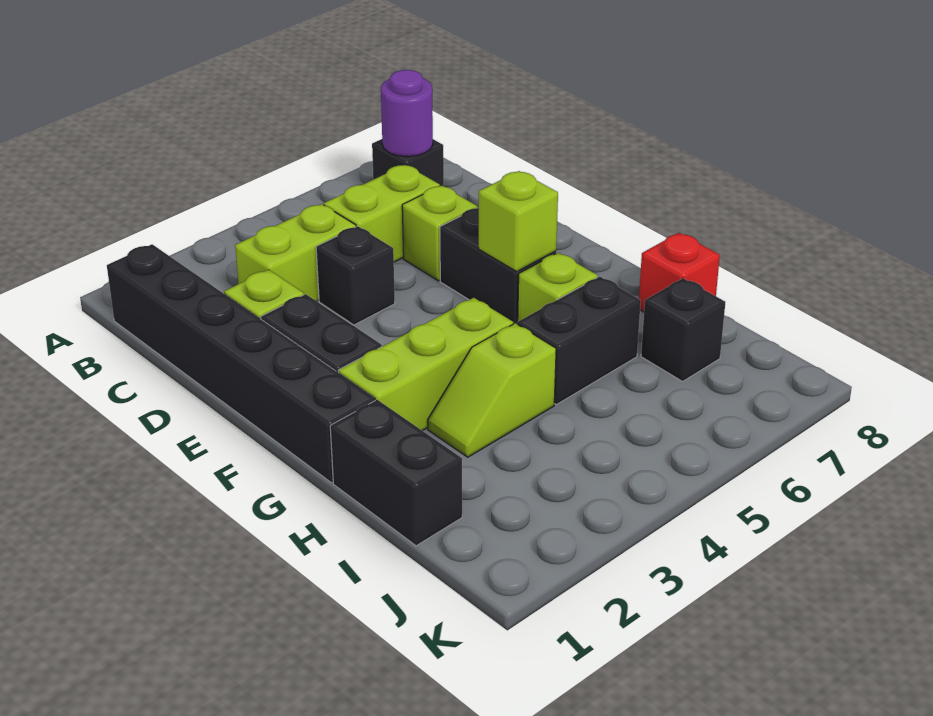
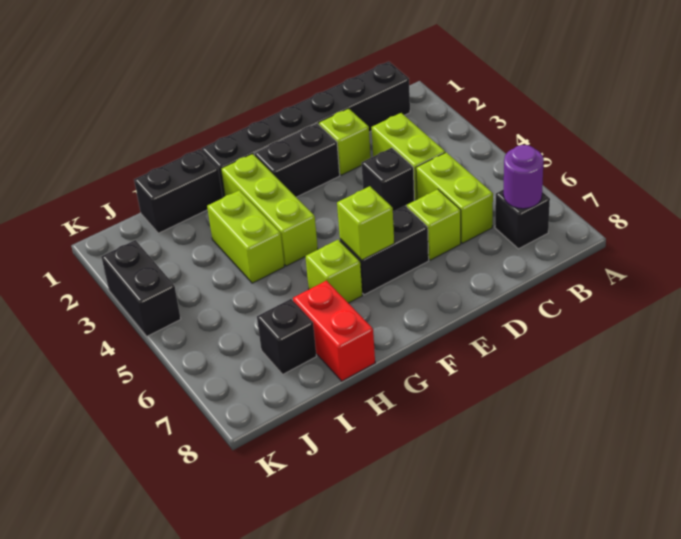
lime slope H3:H4 level 1 top 4 -> lime brick H3:H4 level 1
black brick H5:H6 level 1 -> black brick K3:K4 level 1
red brick H8 level 1 -> red brick H7:H8 level 1

